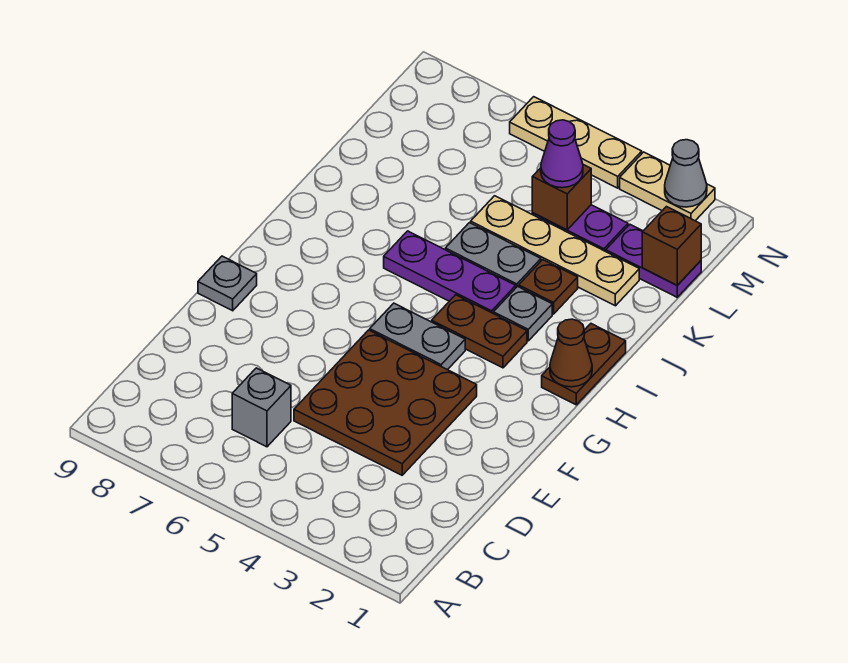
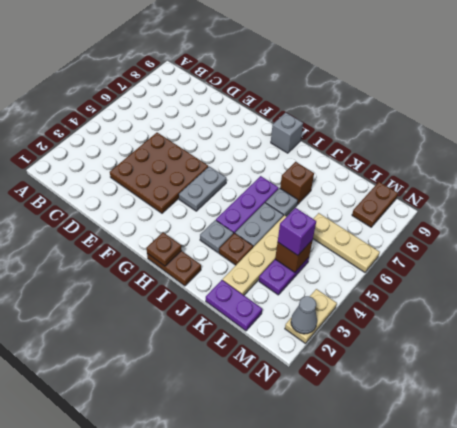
grey brick C6 level 1 -> grey brick H9 level 1
grey plate F9 level 1 -> grey plate J6 level 1
brown cone H1 level 2 -> brown plate H1 level 2
brown plate H3:H4 level 1 -> brown plate M8:M9 level 1
purple plate L1:L2 level 1 -> purple plate K1:L1 level 1
brown brick L1 level 2 -> brown brick J7 level 1
purple cone L4 level 3 -> purple brick L4 level 3
tan plate N4:N6 level 1 -> tan plate L6:N6 level 1

